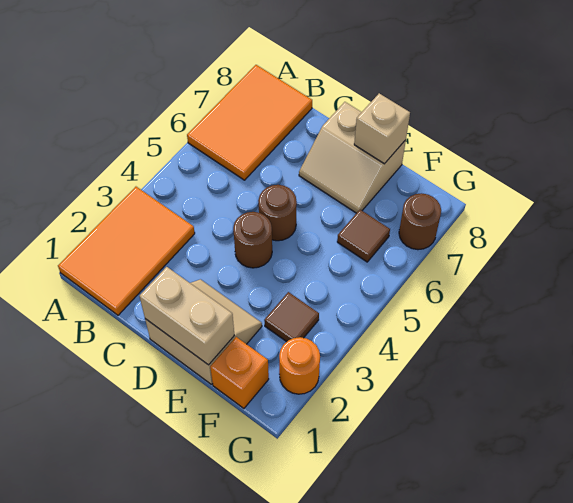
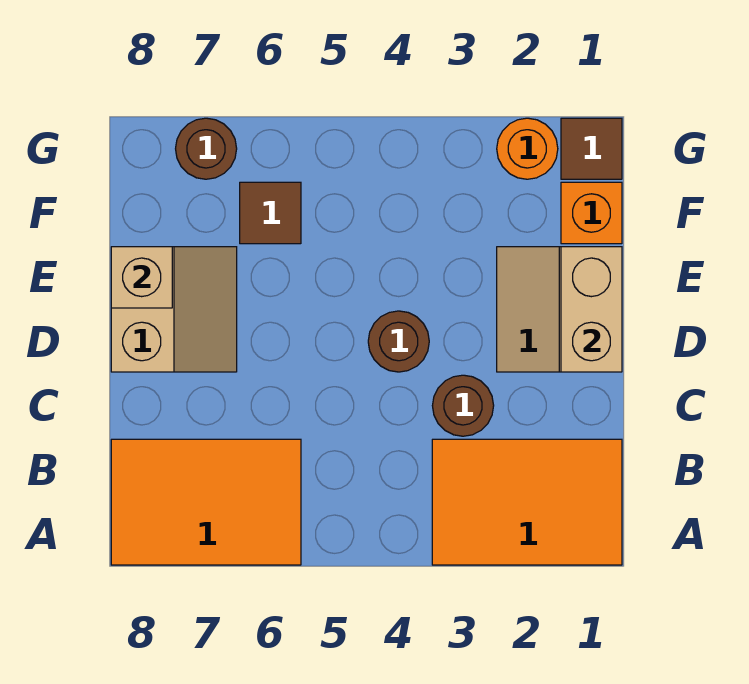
brown round brick D5 level 1 -> brown round brick C3 level 1
brown tile F3 level 1 -> brown tile G1 level 1

